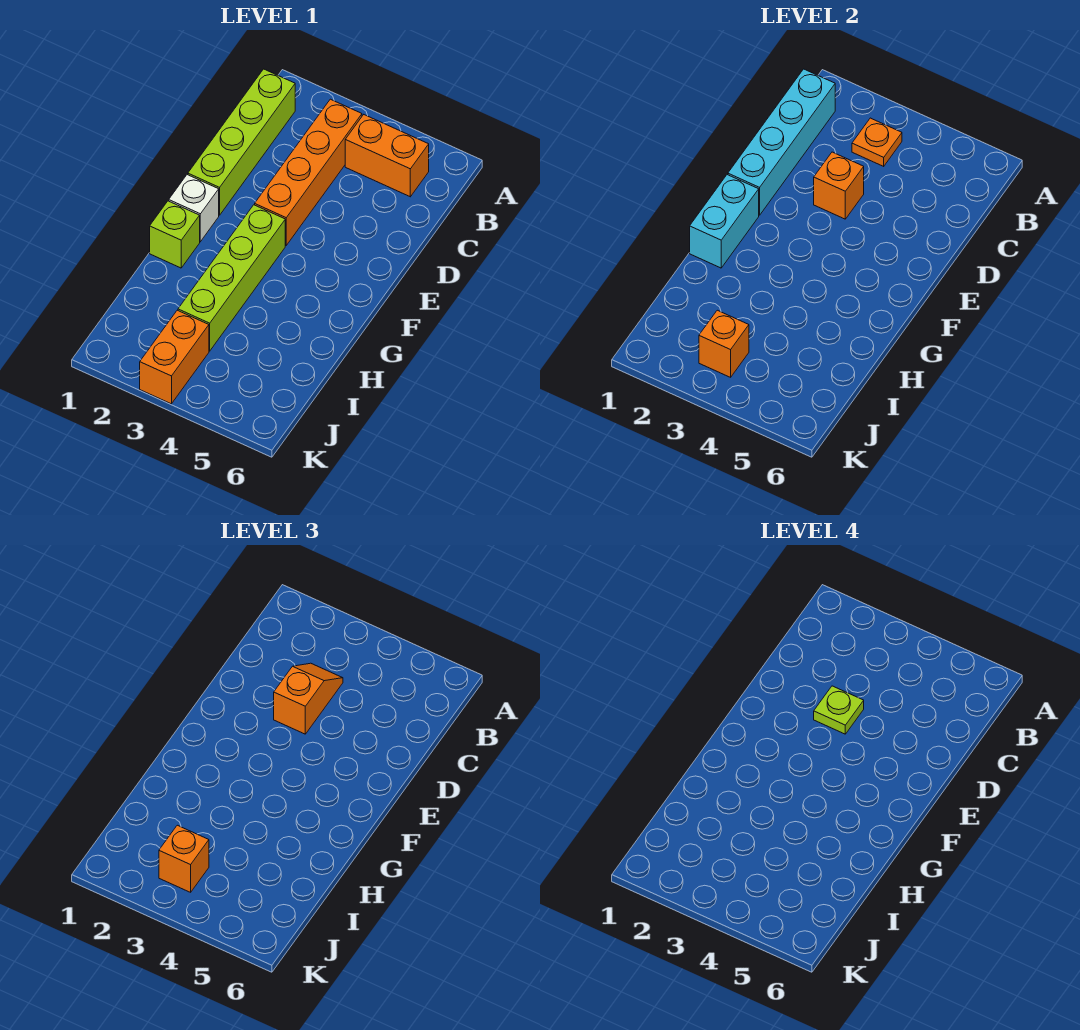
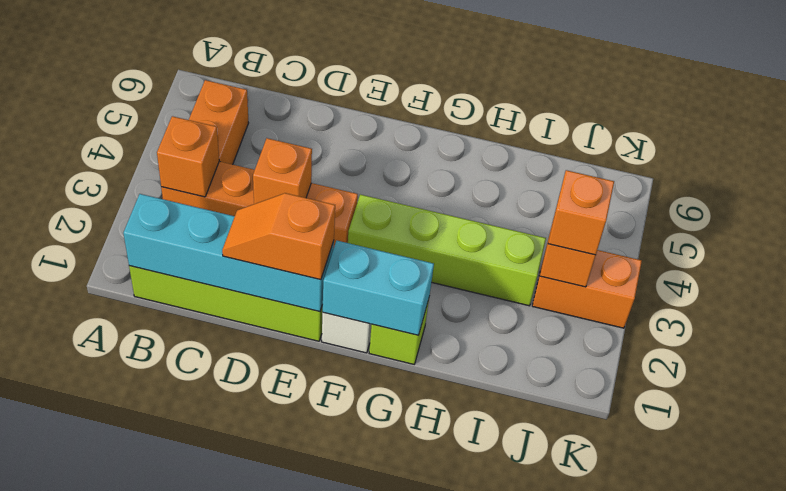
orange plate B3 level 2 -> orange brick B3 level 2
orange slope C3:D3 level 3 top D -> orange slope D1:E1 level 3 top E
lime plate D3 level 4 -> none

